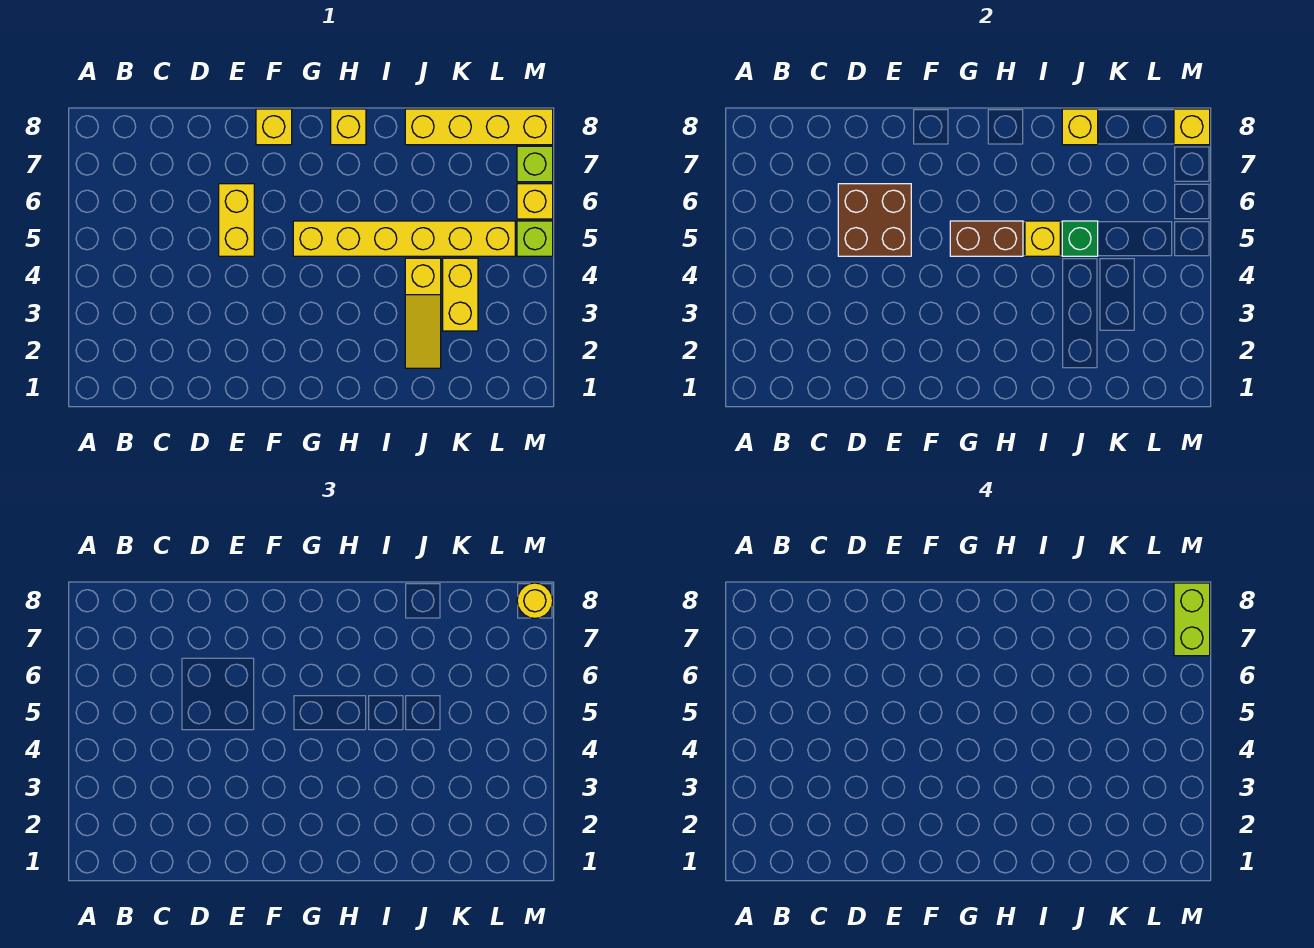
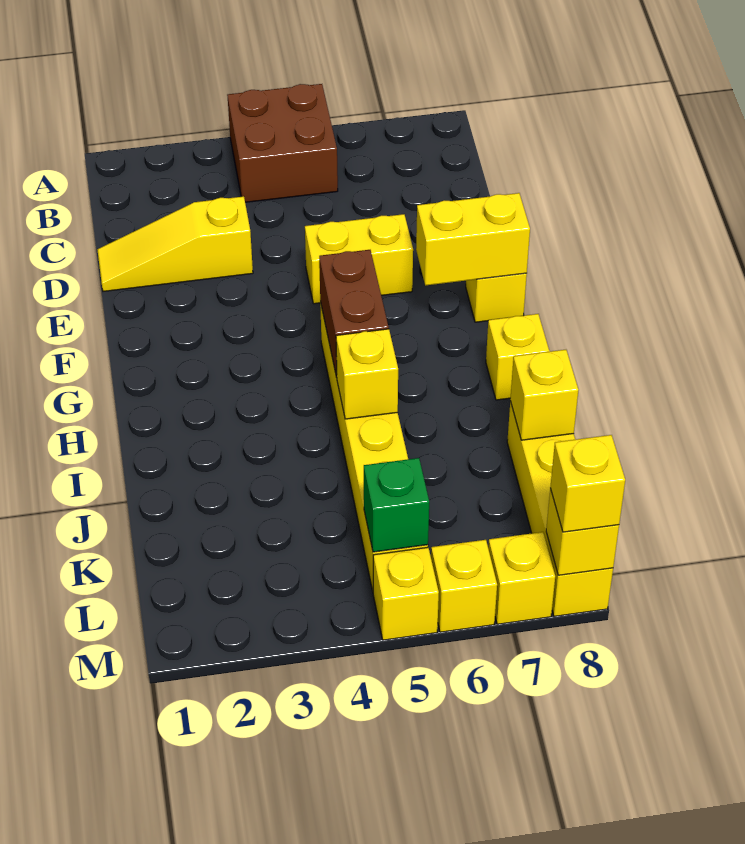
brown brick D5:E6 level 2 -> brown brick A4:B5 level 1
yellow slope J2:J4 level 1 top 4 -> yellow slope D1:D3 level 1 top 3
green brick J5 level 2 -> green brick L5 level 2
yellow brick K3:K4 level 1 -> yellow brick F7:F8 level 2
lime brick M5 level 1 -> yellow brick M5 level 1
lime brick M7 level 1 -> yellow brick M7 level 1
lime brick M7:M8 level 4 -> none
yellow round brick M8 level 3 -> yellow brick M8 level 3

